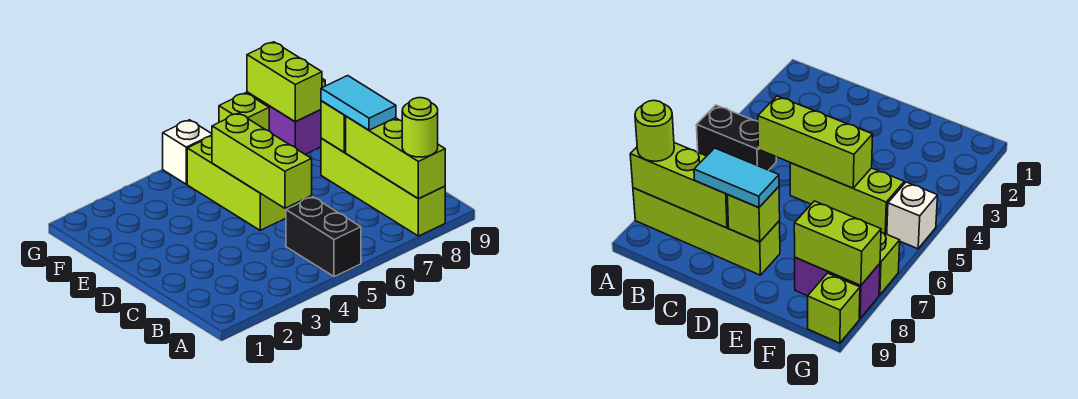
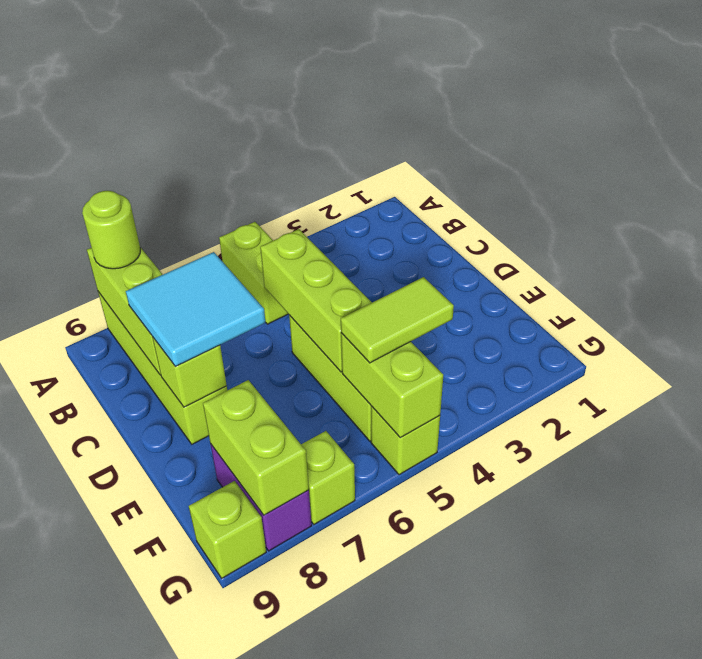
black brick A5:B5 level 1 -> lime brick A5:B5 level 1
cyan tile C8:D8 level 3 -> cyan tile C7:D8 level 3
none -> lime tile F4:F5 level 3
none -> lime brick F5:G5 level 2
white brick G5 level 1 -> lime brick G5 level 1

